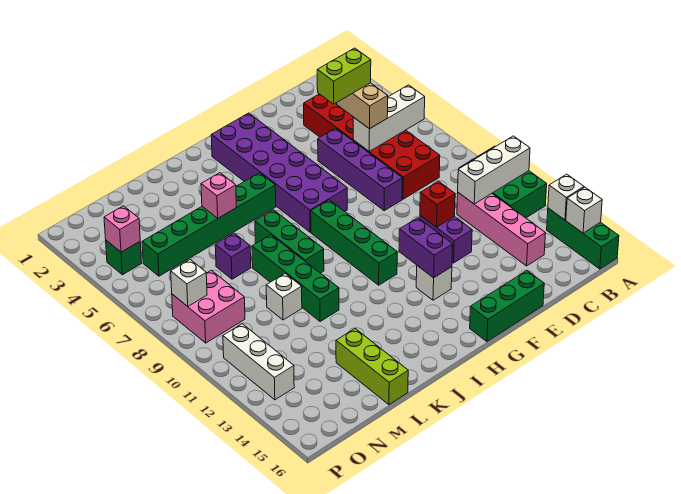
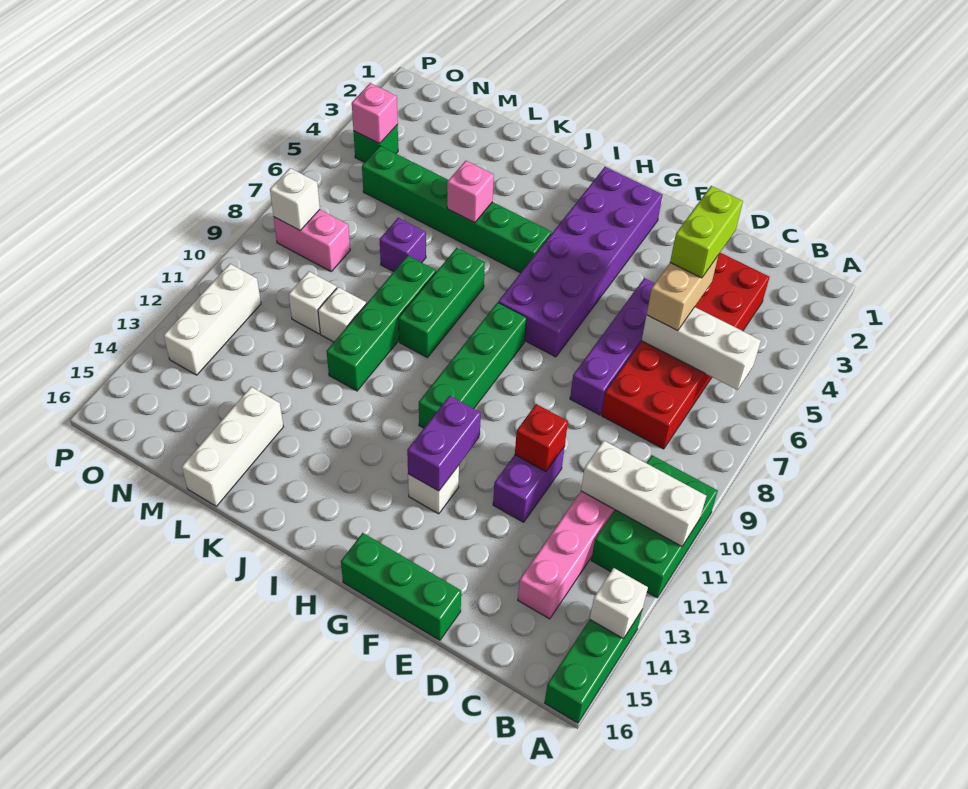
white brick A15 level 2 -> white brick M10 level 1
lime brick D5:E5 level 4 -> lime brick D4:D5 level 4
lime brick L14:L16 level 1 -> white brick L14:L16 level 1
pink brick N8:O9 level 1 -> pink brick N8:O8 level 1

